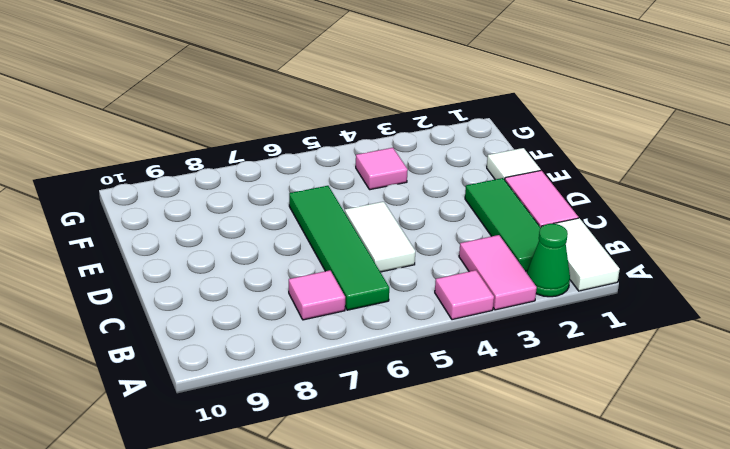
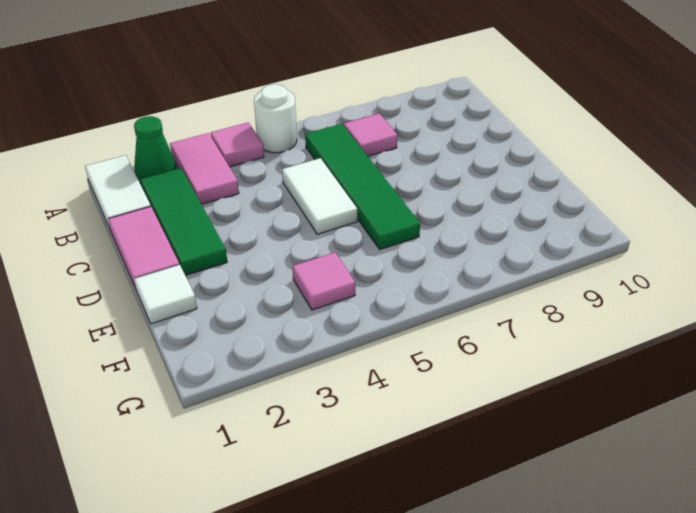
none -> white round brick A5 level 1

